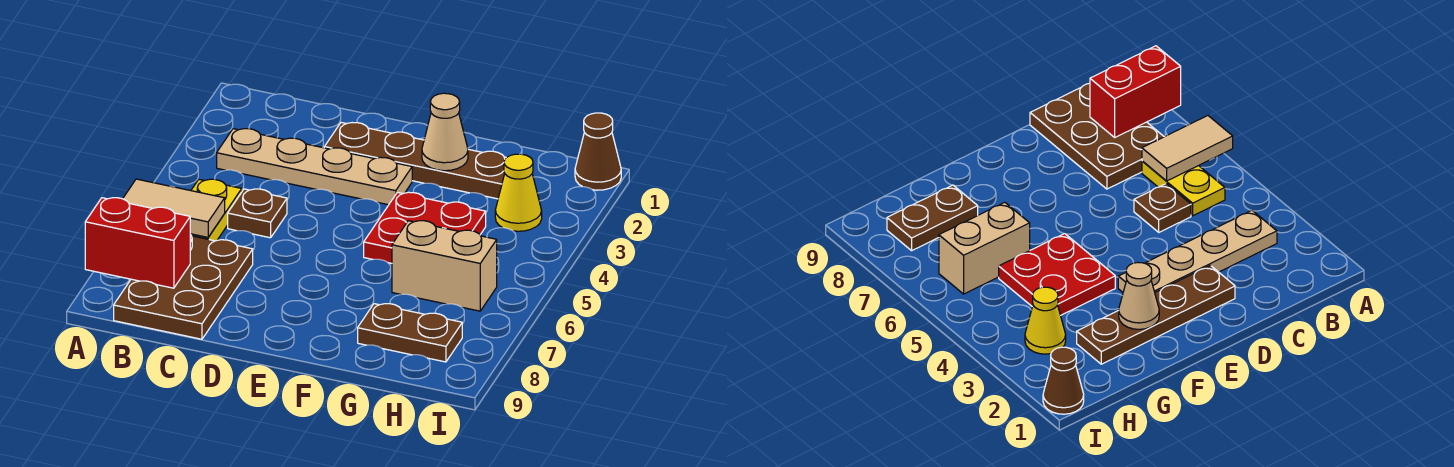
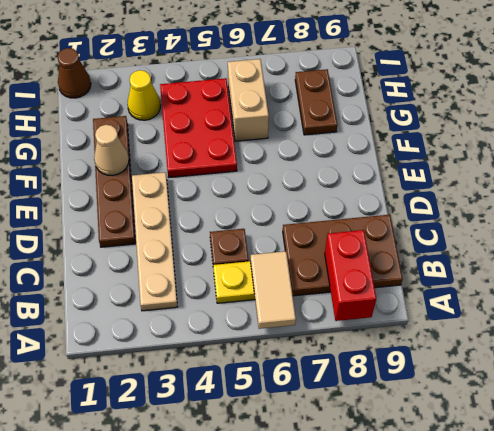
red plate F4:G5 level 1 -> red plate F4:H5 level 1

